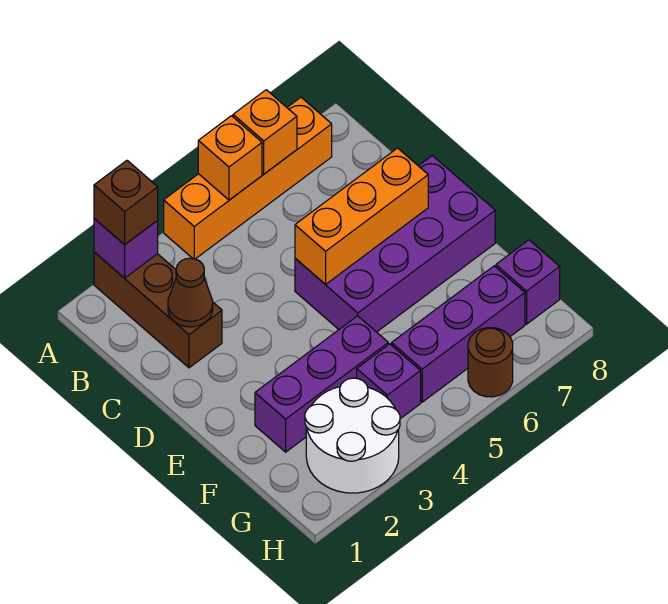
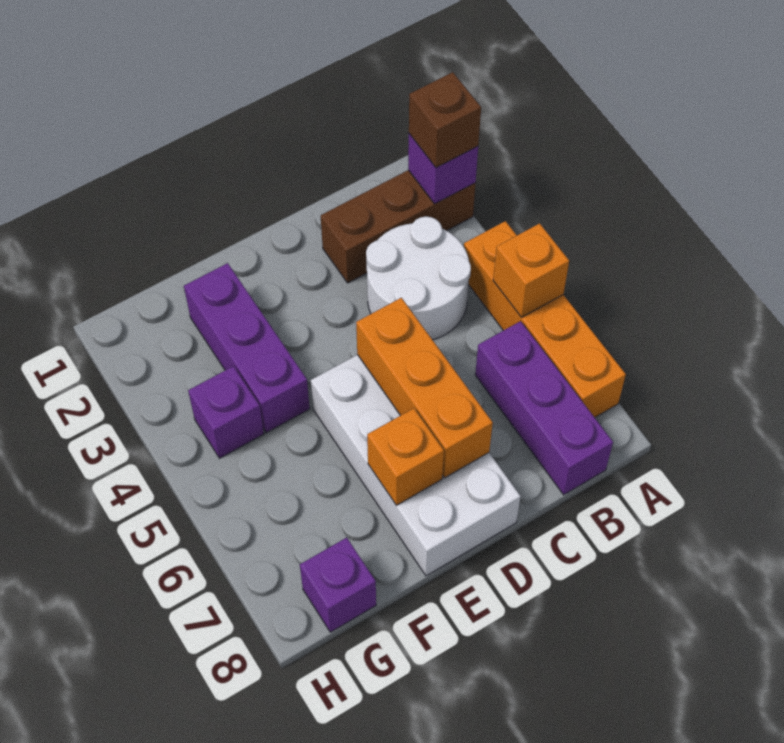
orange brick A6 level 2 -> orange brick E7 level 2
brown cone C2 level 2 -> none
purple brick D5:E8 level 1 -> white brick D5:E8 level 1
white round brick G2:H3 level 1 -> white round brick B3:C4 level 1
purple brick G5:G7 level 1 -> purple brick B6:B8 level 1
brown round brick H6 level 1 -> none

